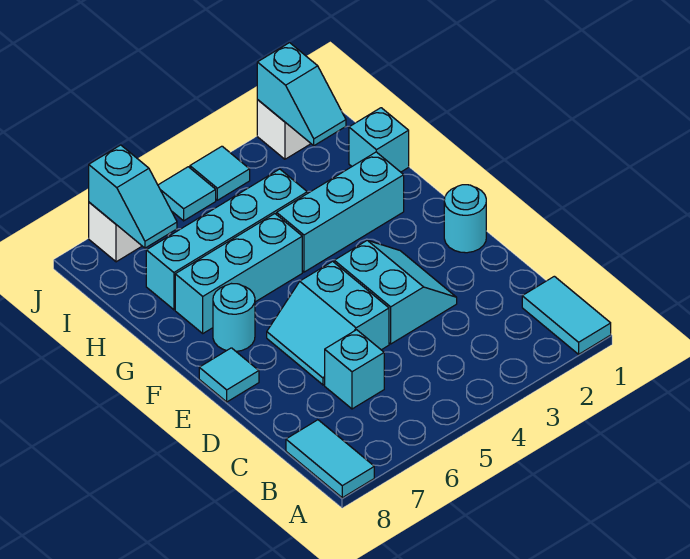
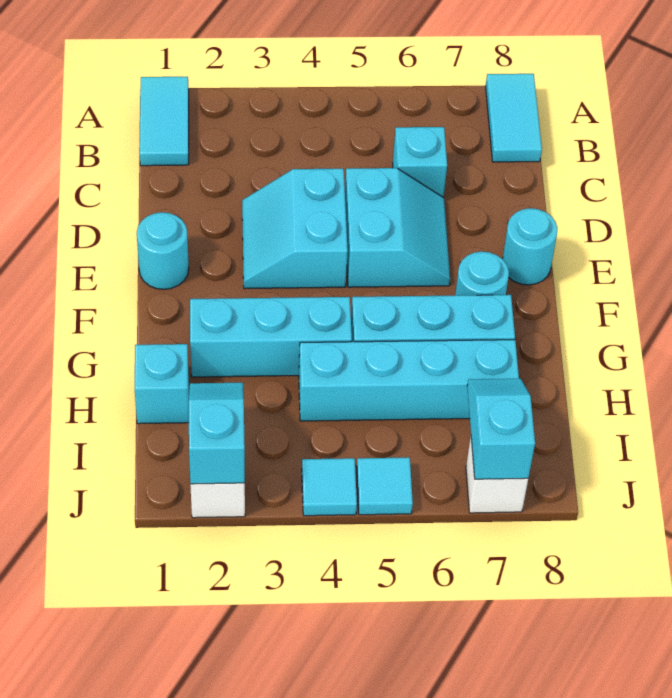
cyan tile E8 level 1 -> cyan round brick E8 level 1

